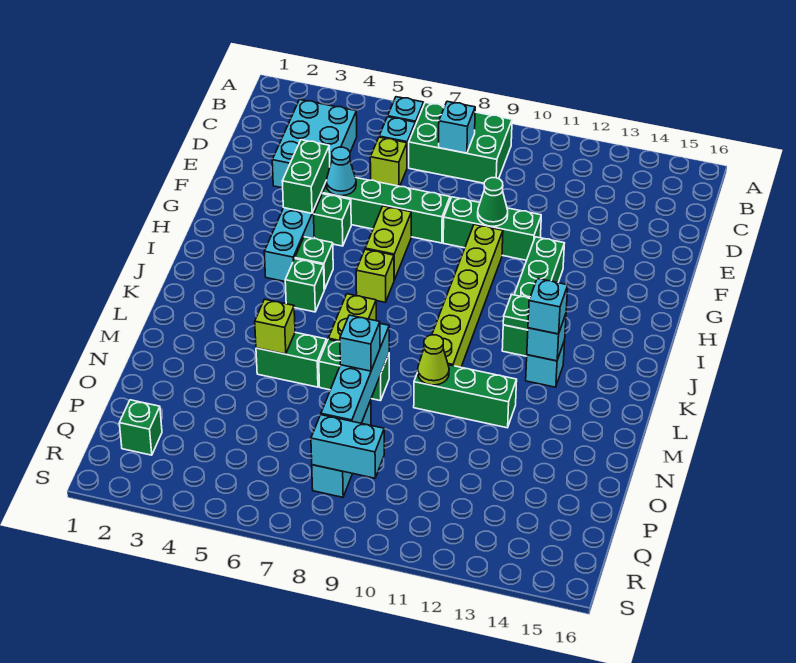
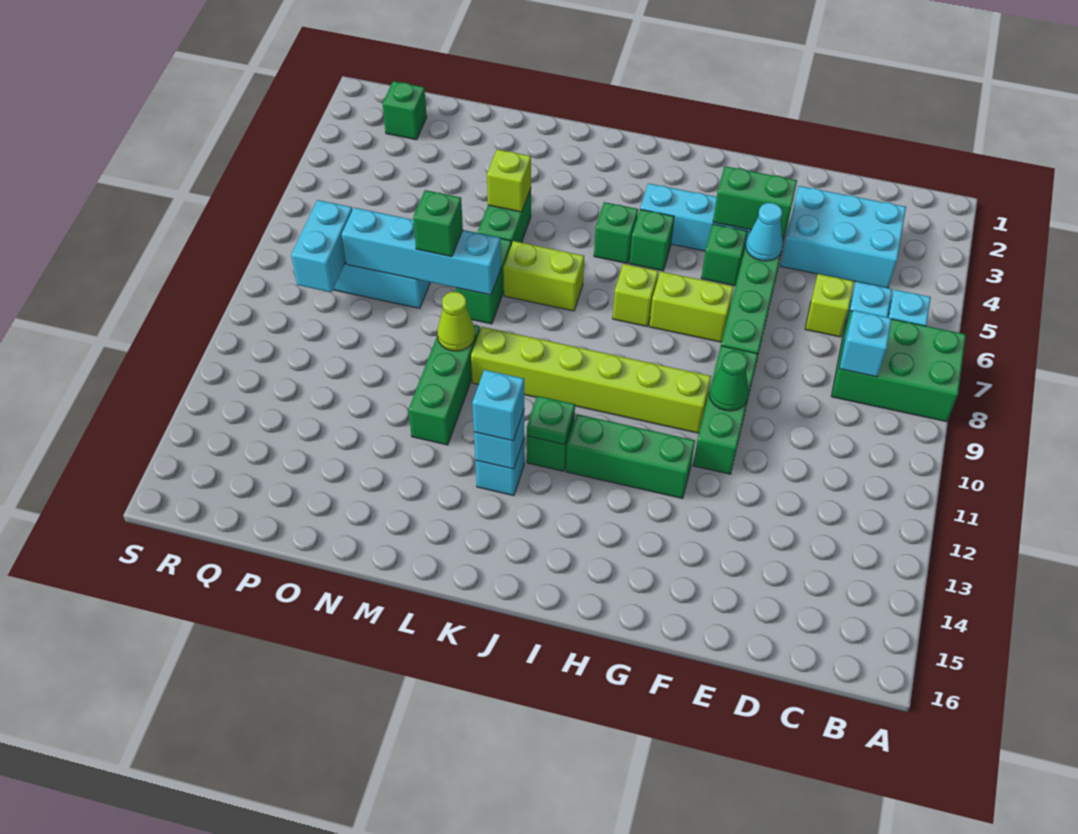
green brick B7:C9 level 1 -> green brick A7:C8 level 1
cyan brick N8 level 3 -> green brick N8 level 3

